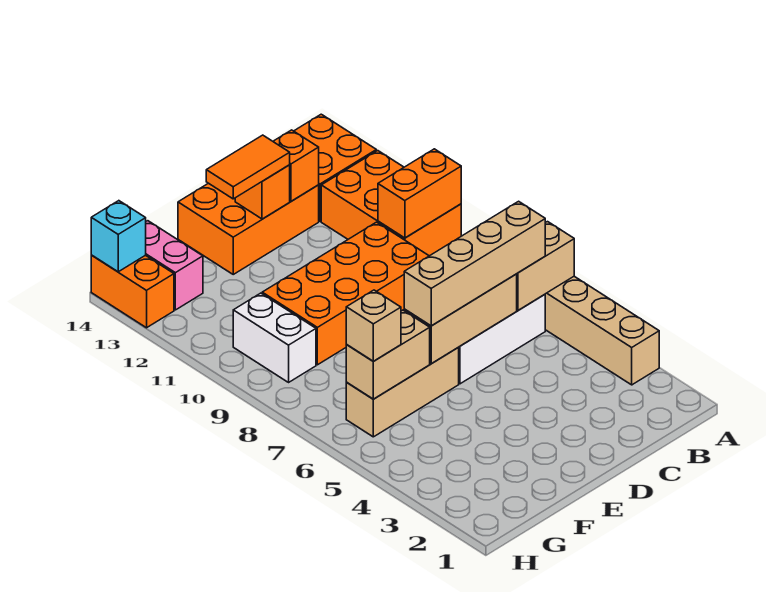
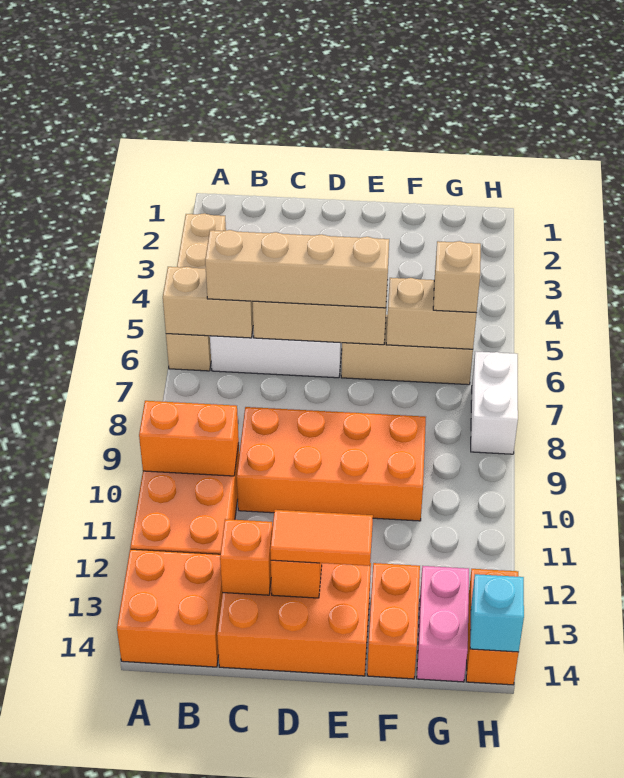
none -> orange brick F13:F14 level 1
white brick G9:G10 level 1 -> white brick H7:H8 level 1

